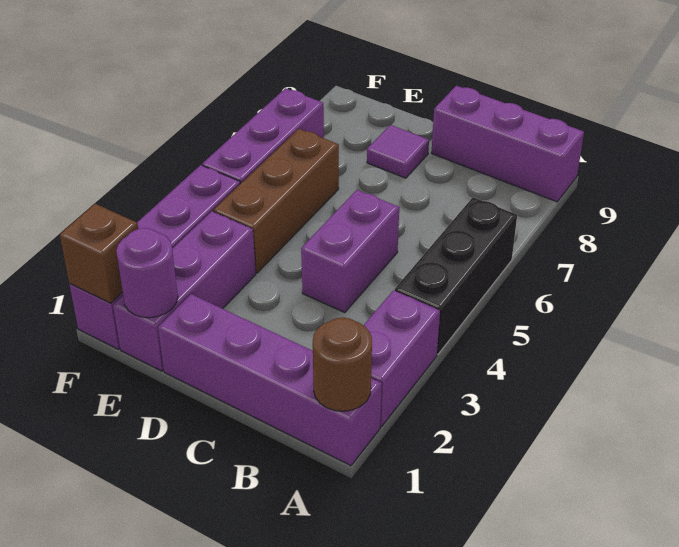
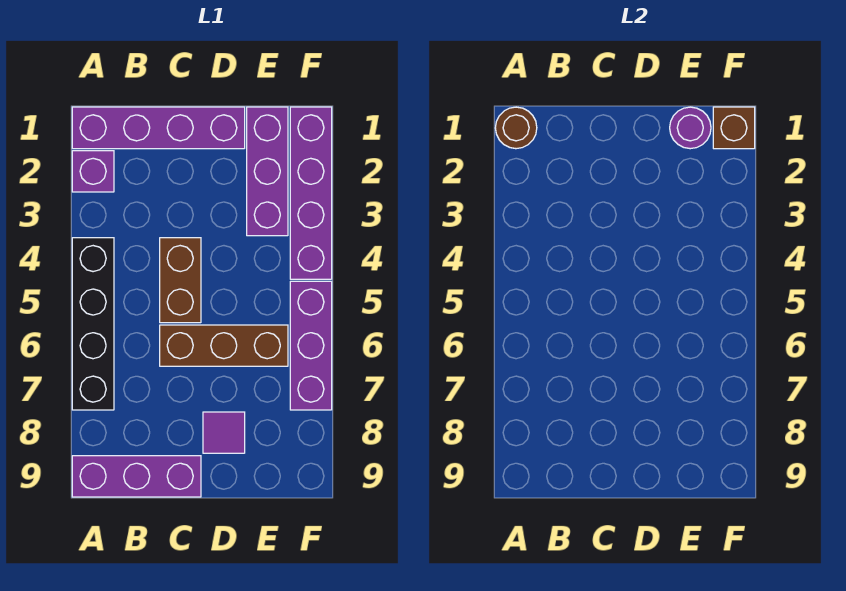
purple brick A2:A3 level 1 -> purple brick A2 level 1
black brick A4:A6 level 1 -> black brick A4:A7 level 1
purple brick C4:C5 level 1 -> brown brick C4:C5 level 1
brown brick E4:E6 level 1 -> brown brick C6:E6 level 1

